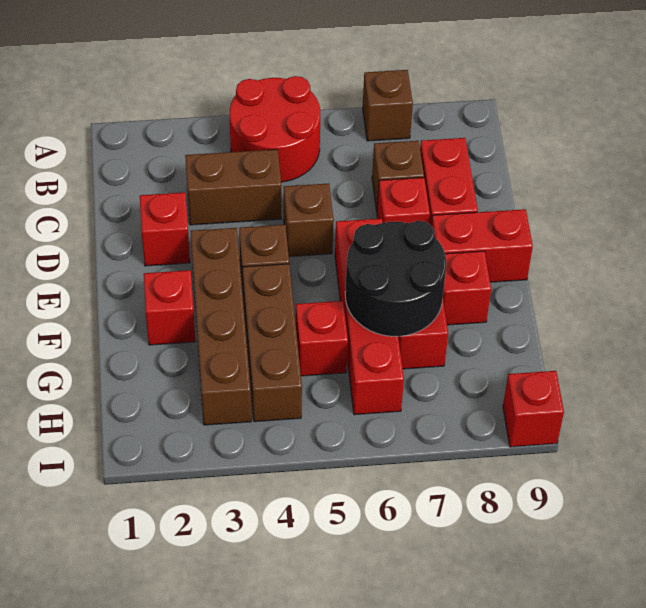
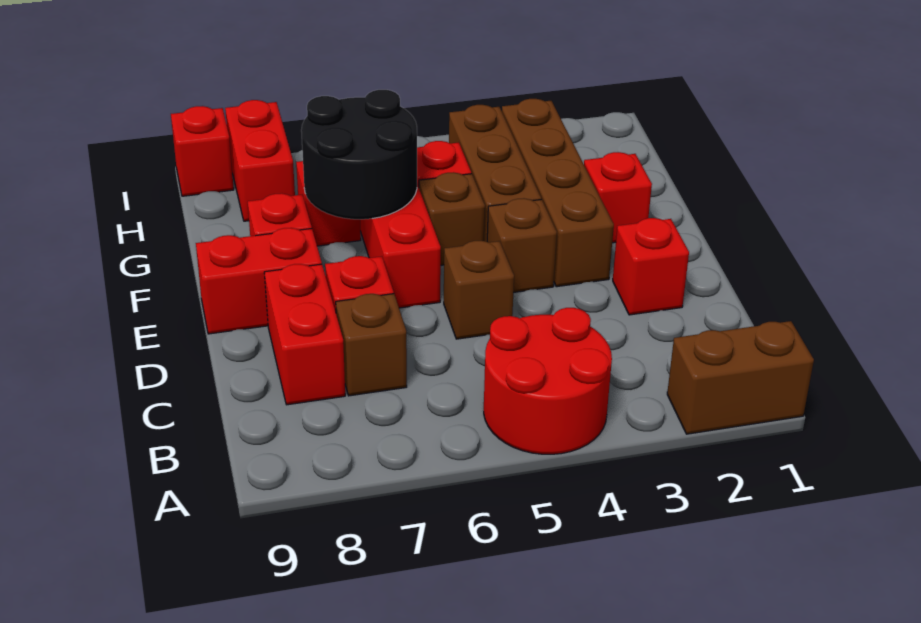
brown brick A7 level 1 -> brown brick F5 level 1
brown brick C3:C4 level 1 -> brown brick A1:A2 level 1
none -> red brick H8:I8 level 1

